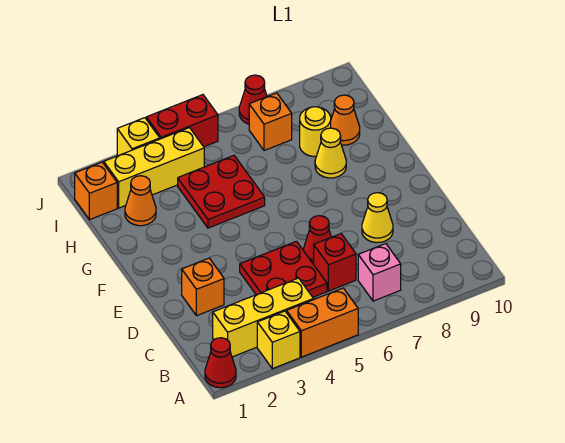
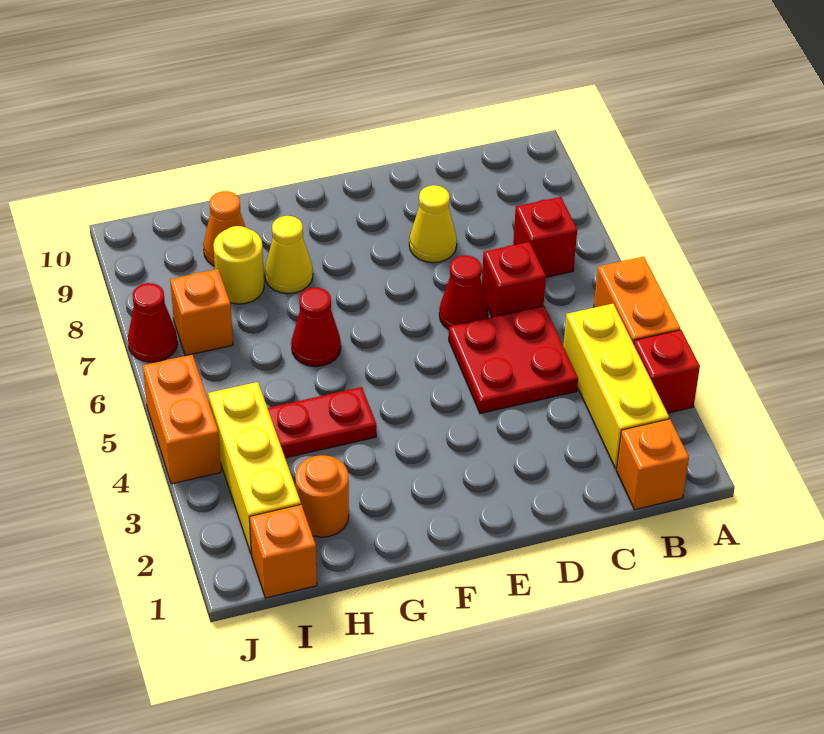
red cone A1 level 1 -> red cone G6 level 1
yellow brick A3 level 1 -> red brick A3 level 1
pink brick B7 level 1 -> red brick B7 level 1
orange brick D2 level 1 -> orange brick B1 level 1
red plate G4:H5 level 1 -> red plate G4:H4 level 1
orange cone H2 level 1 -> orange round brick H2 level 1
yellow brick J3 level 1 -> none
red brick J4:J5 level 1 -> orange brick J4:J5 level 1

